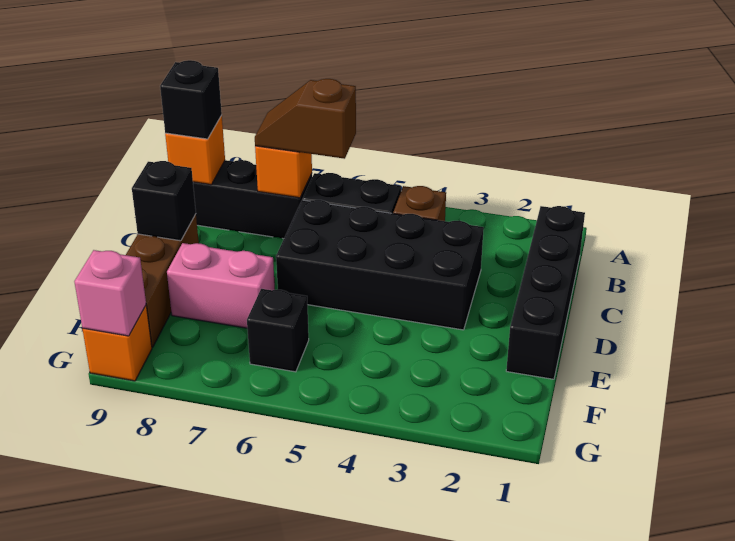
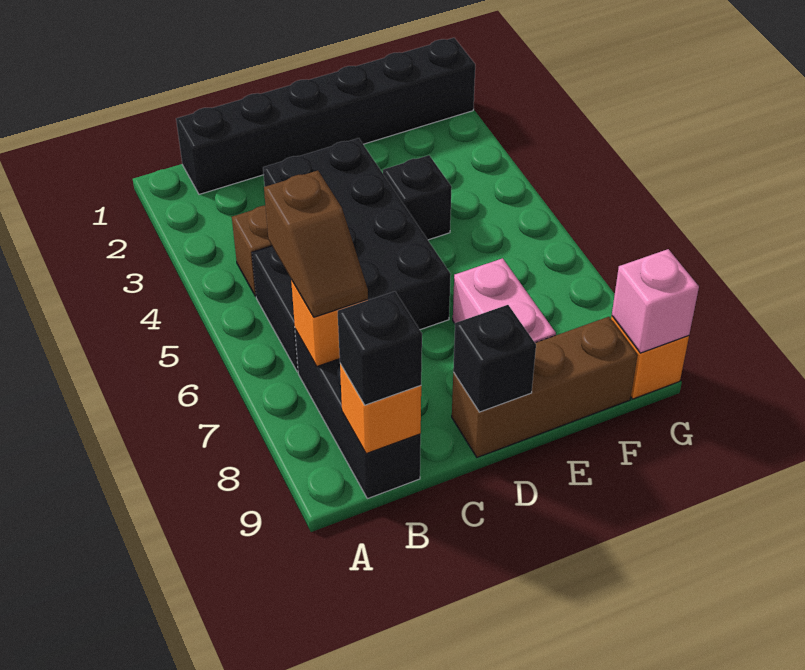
black brick B1:E1 level 1 -> black brick B1:G1 level 1
black brick F6 level 1 -> black brick E4 level 1

